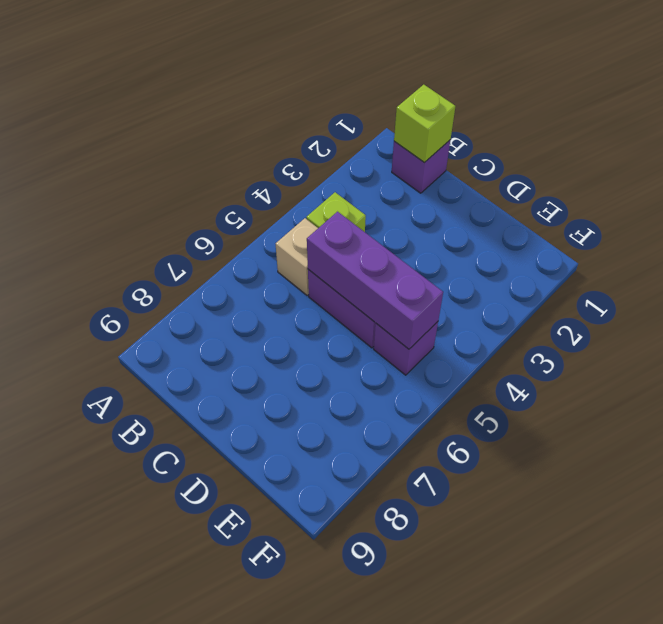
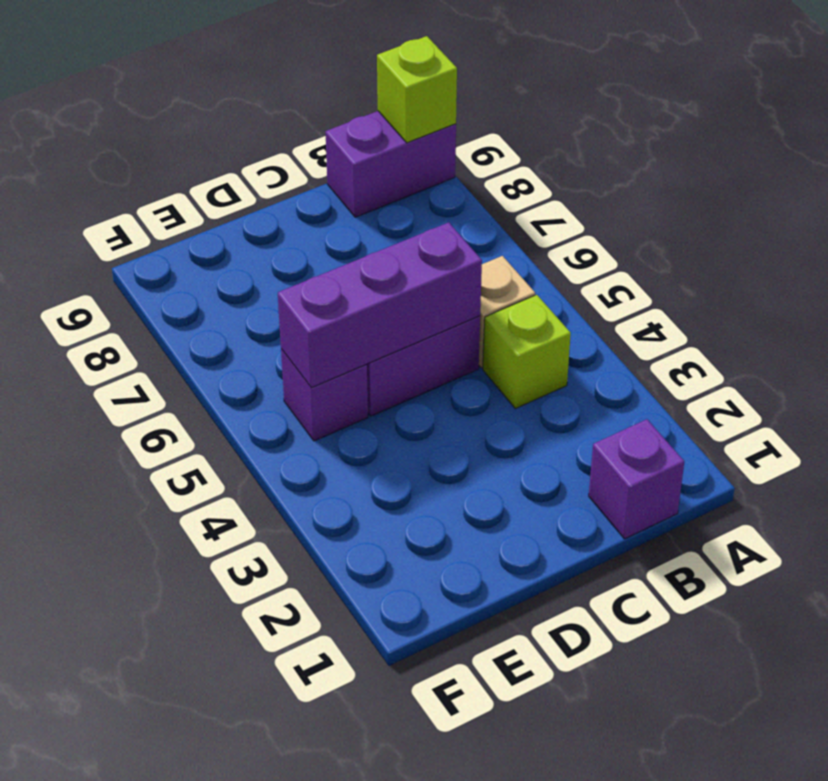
none -> purple brick A9:B9 level 1
lime brick B1 level 2 -> lime brick A9 level 2

